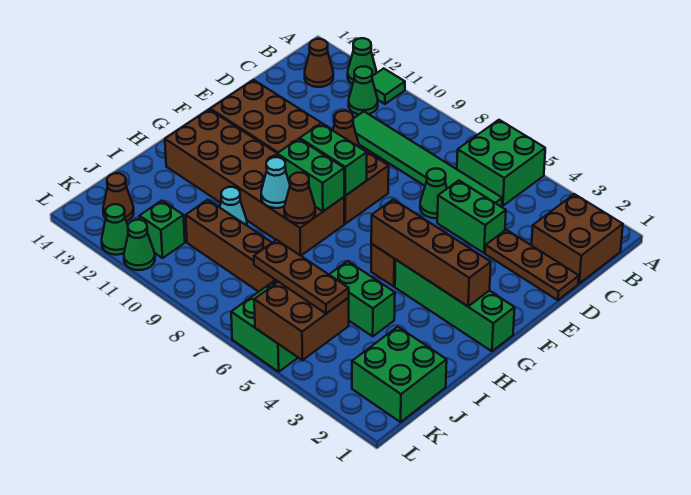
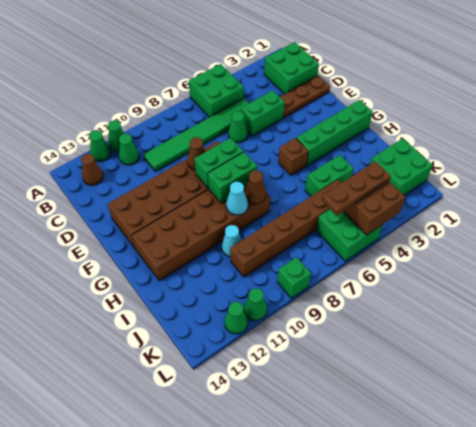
green tile A11 level 1 -> green cone A11 level 1
brown brick B1:C2 level 1 -> green brick B1:C2 level 1
brown brick G2:G5 level 2 -> none
green brick K11 level 1 -> green brick L9 level 1
brown cone K13 level 1 -> none

